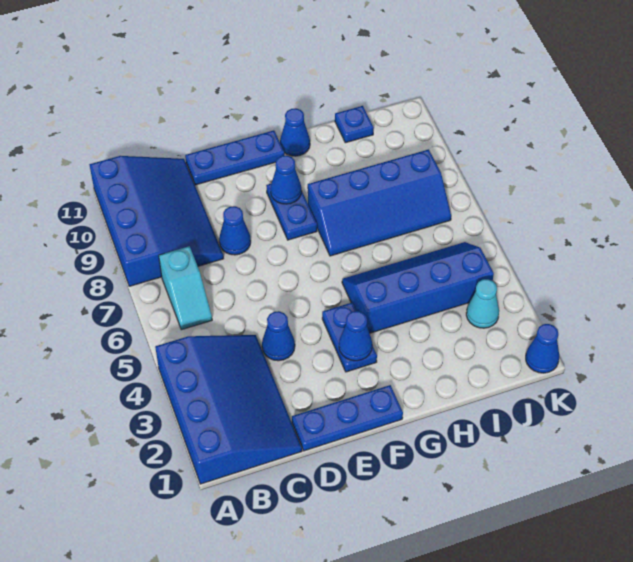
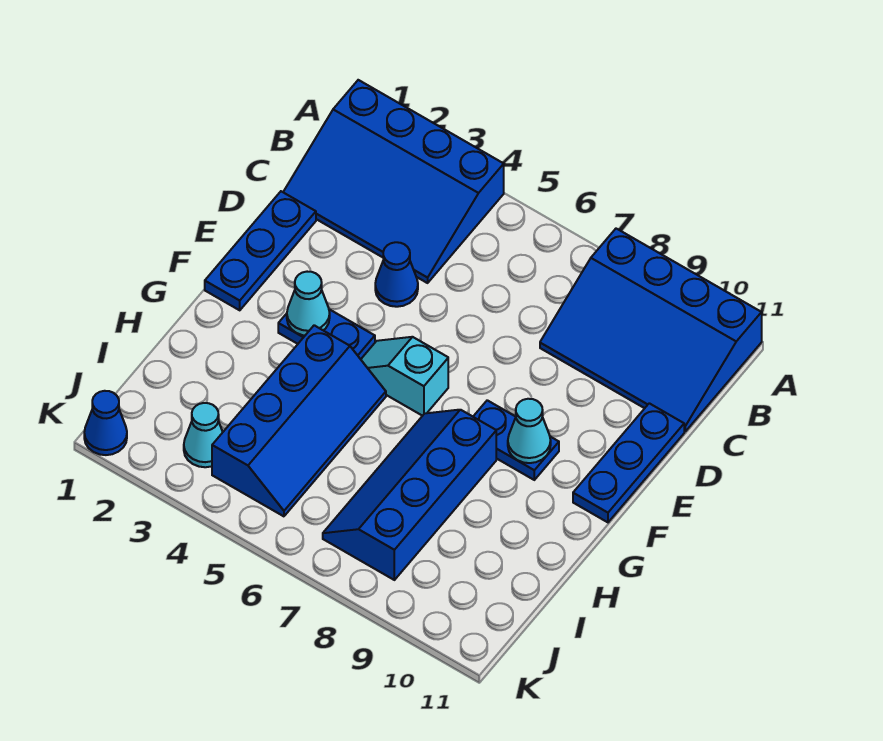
cyan slope B6:B7 level 1 top 7 -> cyan slope F5:F6 level 1 top 6
blue cone D8 level 1 -> none
blue cone F3 level 2 -> cyan cone F3 level 2
blue cone F9 level 2 -> cyan cone F9 level 2
blue cone G11 level 1 -> none
blue plate I11 level 1 -> none

